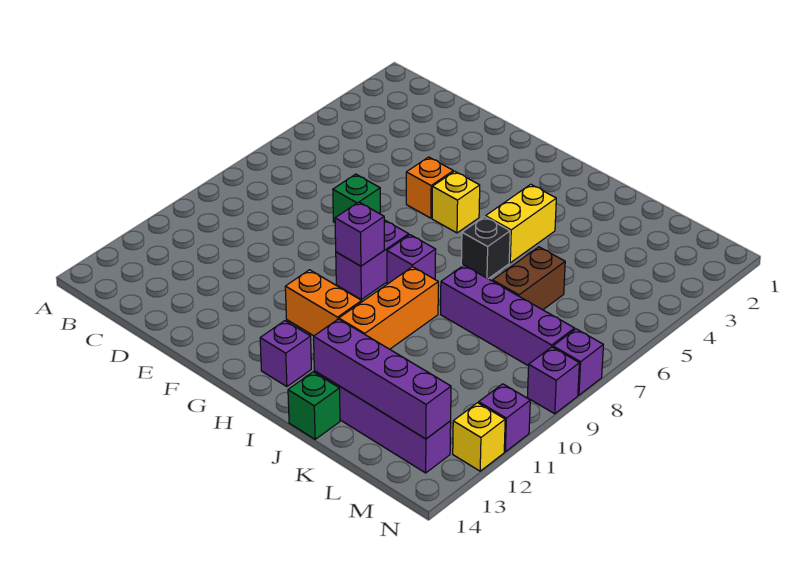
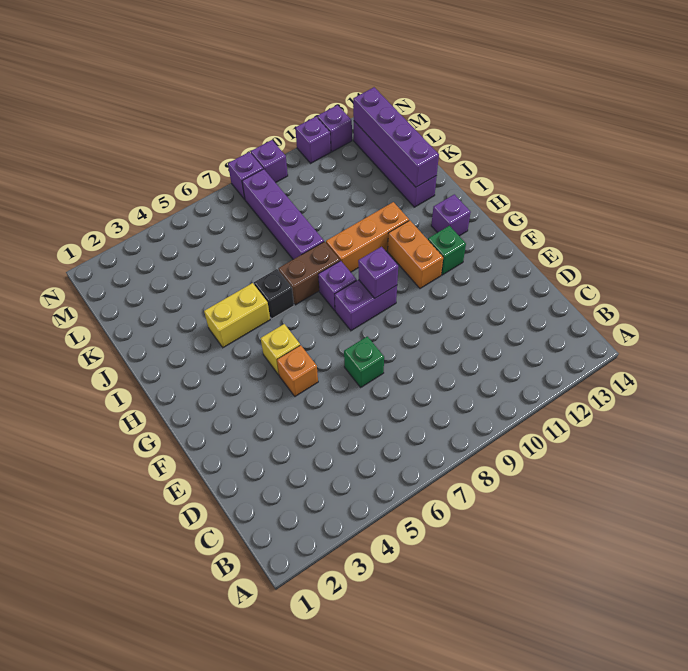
green brick J14 level 1 -> green brick G12 level 1
brown brick K6:K7 level 1 -> brown brick I7:I8 level 1
yellow brick N12 level 1 -> purple brick N12 level 1

